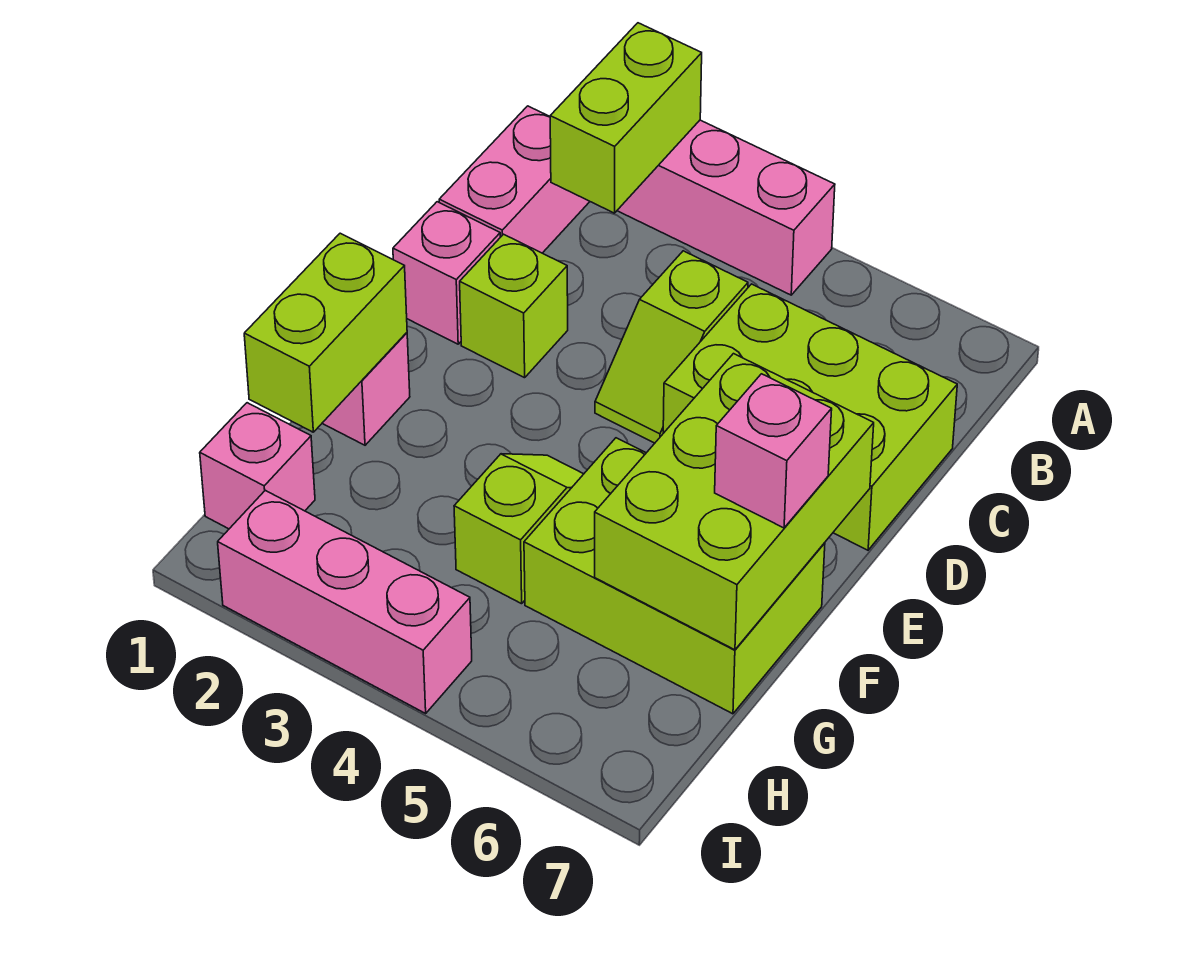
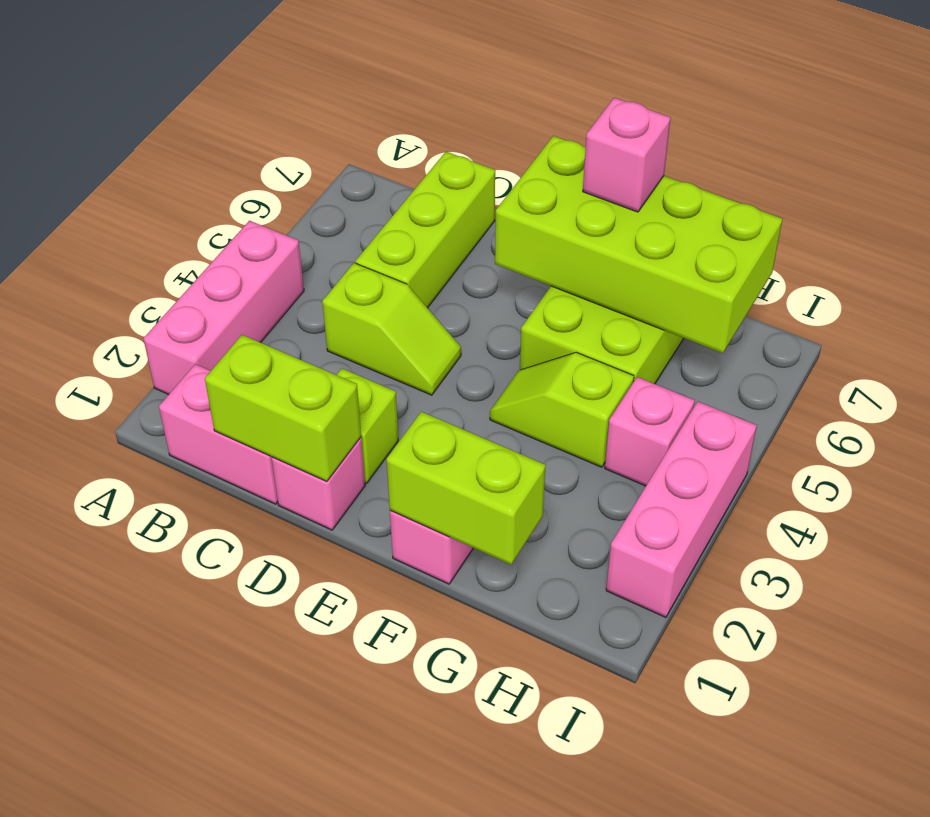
lime brick A2:B2 level 2 -> lime brick C1:D1 level 2
lime brick C5:D7 level 1 -> lime brick C5:C7 level 1
lime brick E6:G7 level 2 -> lime brick E6:H7 level 2
pink brick H1 level 1 -> pink brick H4 level 1

